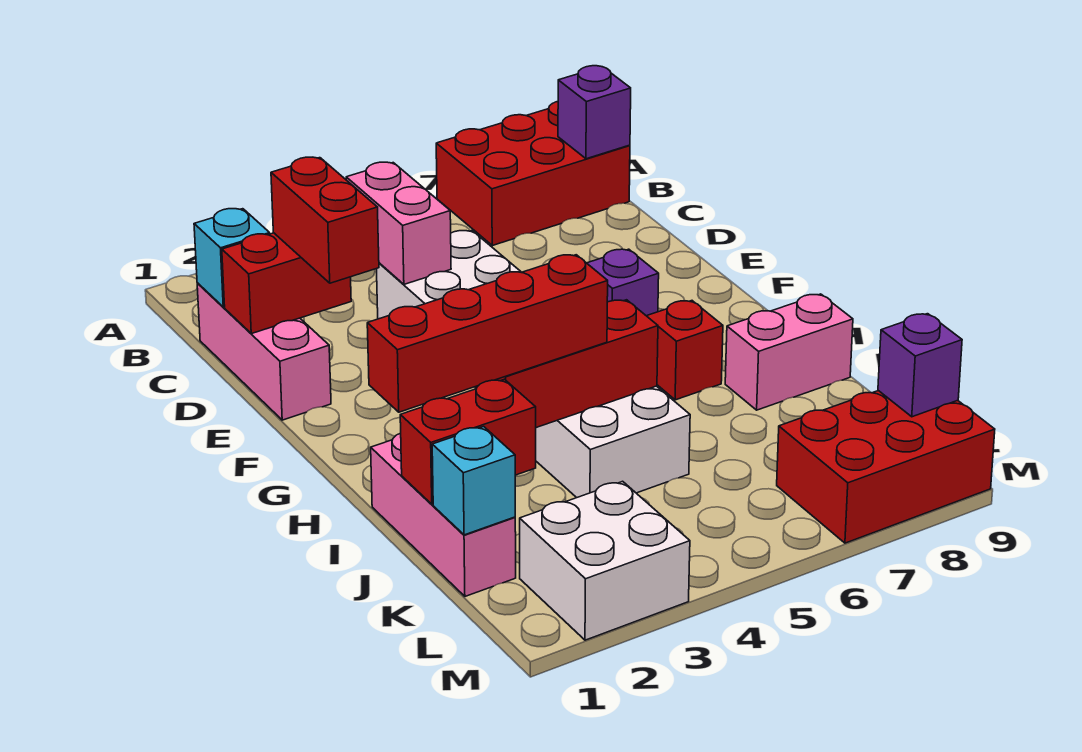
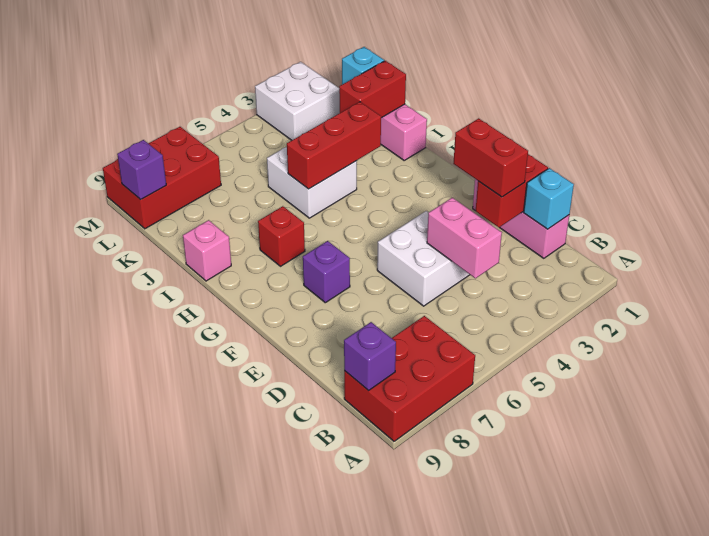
red brick I1:I4 level 3 -> none
pink brick I8:I9 level 1 -> pink brick I9 level 1

